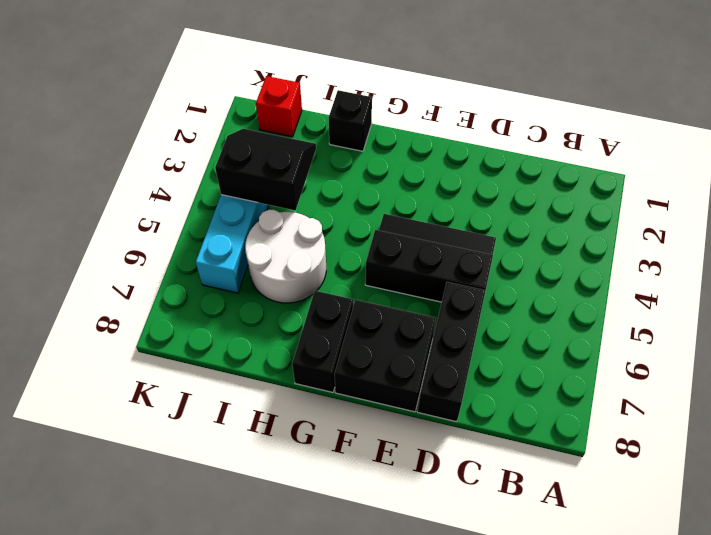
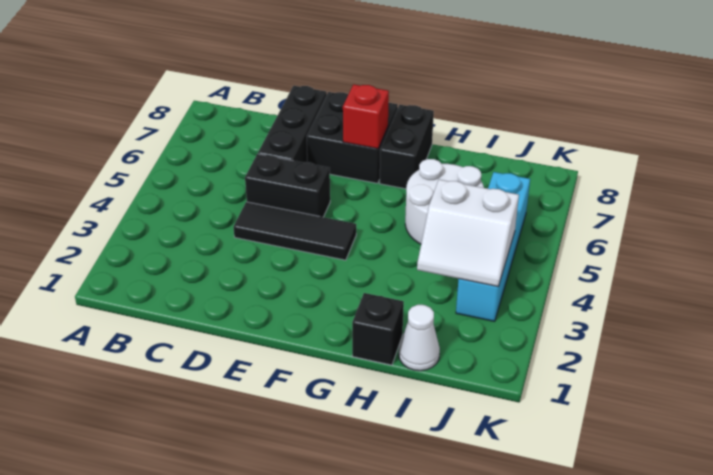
black brick D5:F5 level 1 -> black brick D5:E5 level 1
none -> white cone I1 level 1
black slope I3:J4 level 2 top 4 -> white slope I3:J4 level 2 top 4
red brick J1 level 1 -> red brick F7 level 2

